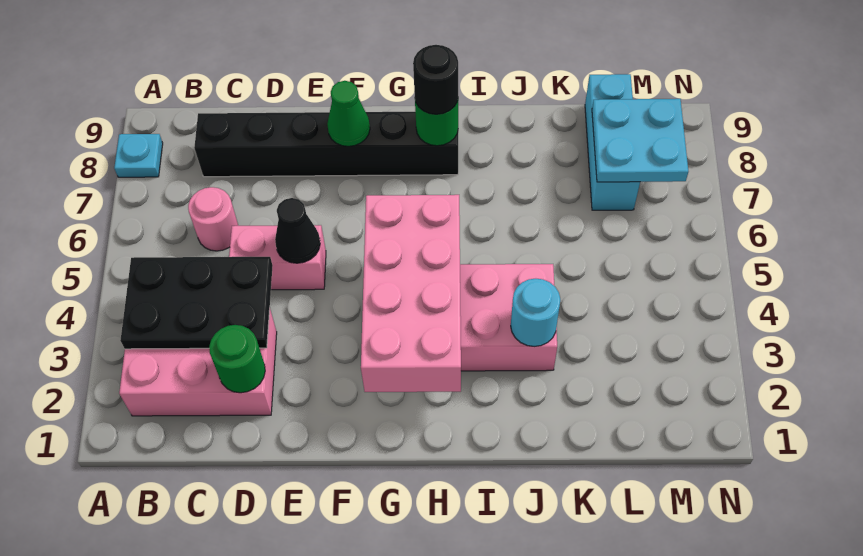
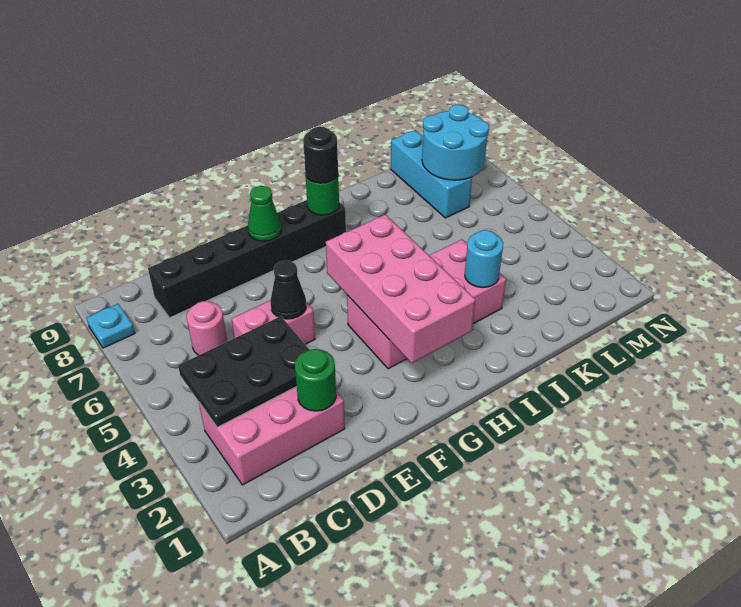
cyan plate L7:M8 level 2 -> cyan round brick L7:M8 level 2

